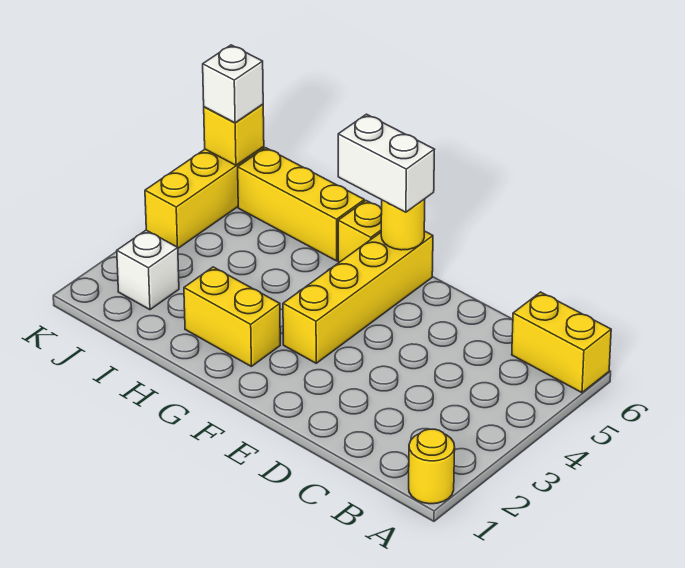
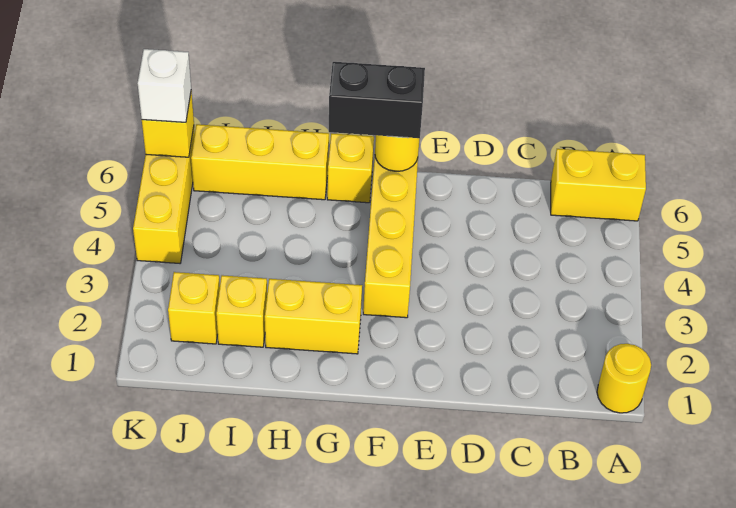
white brick F6:G6 level 3 -> black brick F6:G6 level 3
none -> yellow brick I2 level 1
white brick J2 level 1 -> yellow brick J2 level 1

